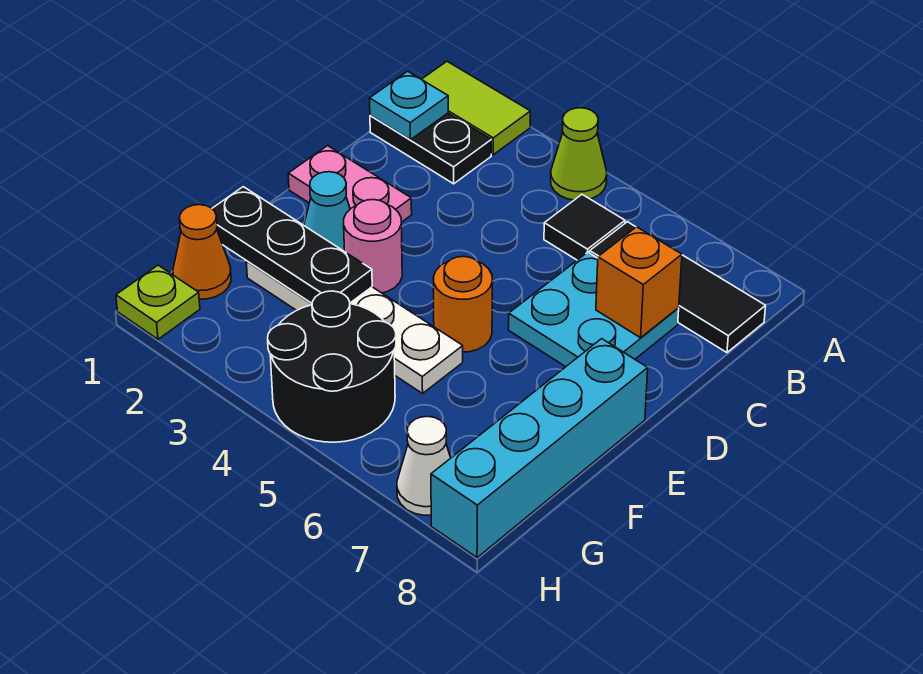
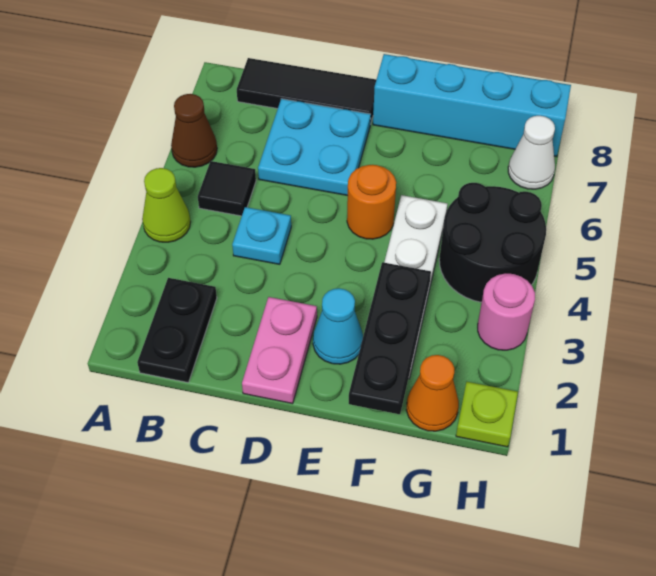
lime tile A1:A2 level 1 -> none
none -> brown cone A6 level 1
cyan plate B1 level 2 -> cyan plate C4 level 1
black tile B6:B8 level 1 -> black tile B8:D8 level 1
orange brick C7 level 2 -> none
pink round brick E3 level 1 -> pink round brick H3 level 1

